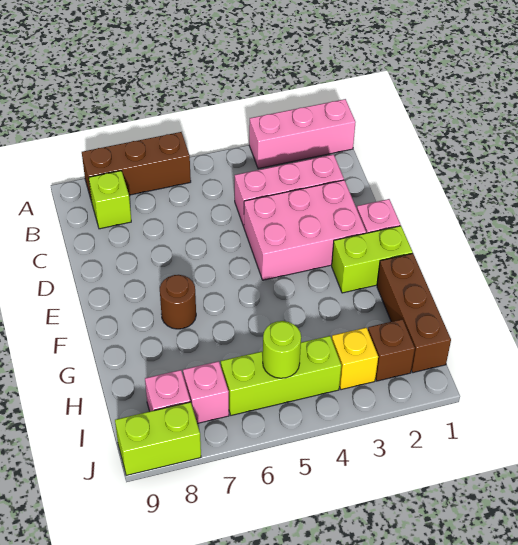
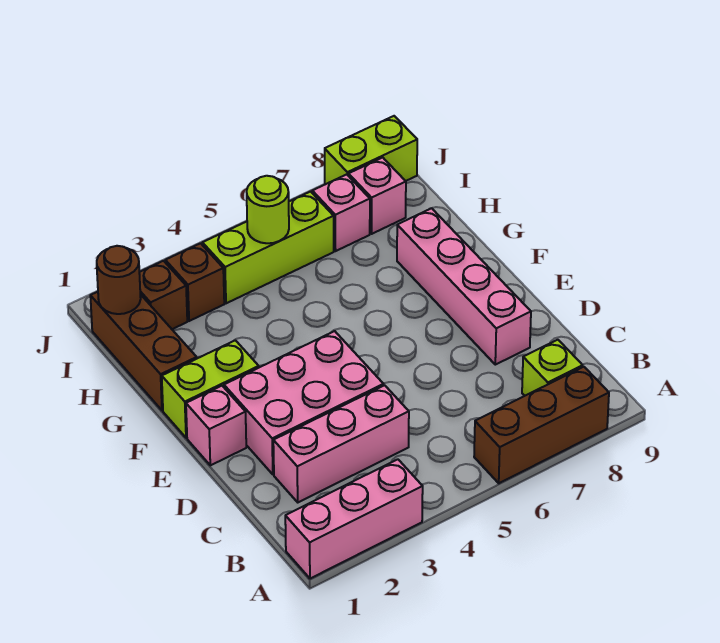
none -> pink brick D8:G8 level 1
brown round brick F7 level 1 -> brown round brick I1 level 2
yellow brick I3 level 1 -> brown brick I3 level 1

